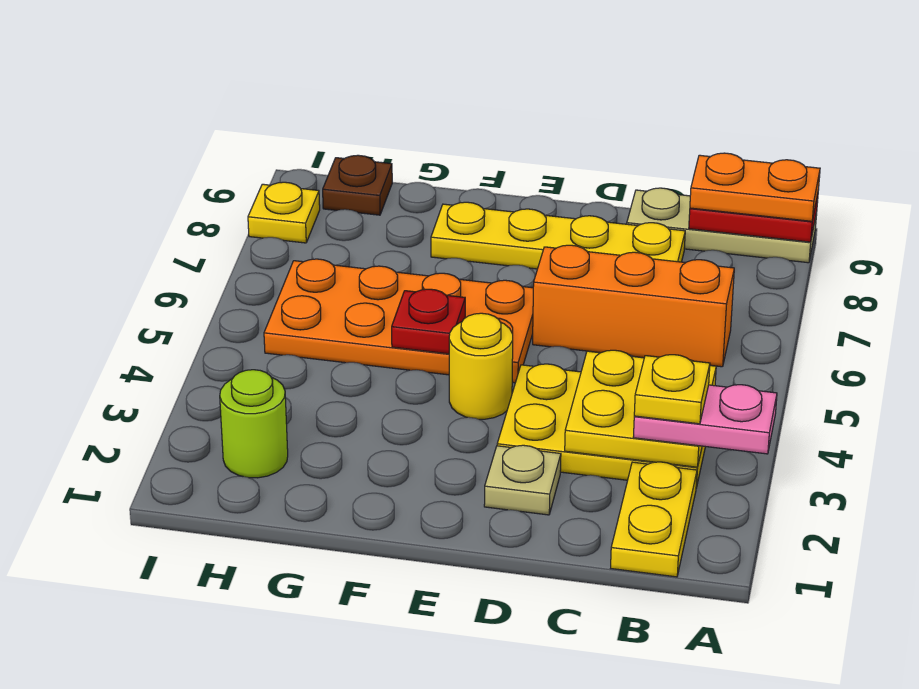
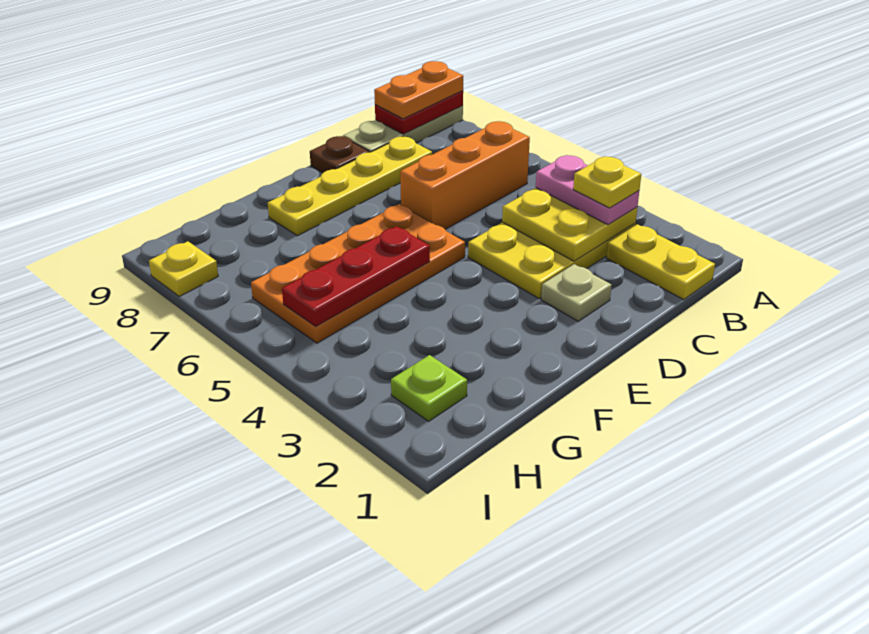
pink plate A3:B3 level 3 -> pink plate B3:B4 level 3
yellow round brick E4 level 1 -> none
red plate F5 level 2 -> red plate F5:H5 level 2
lime round brick H2 level 1 -> lime plate H2 level 1
brown plate H9 level 1 -> brown plate D9 level 1

